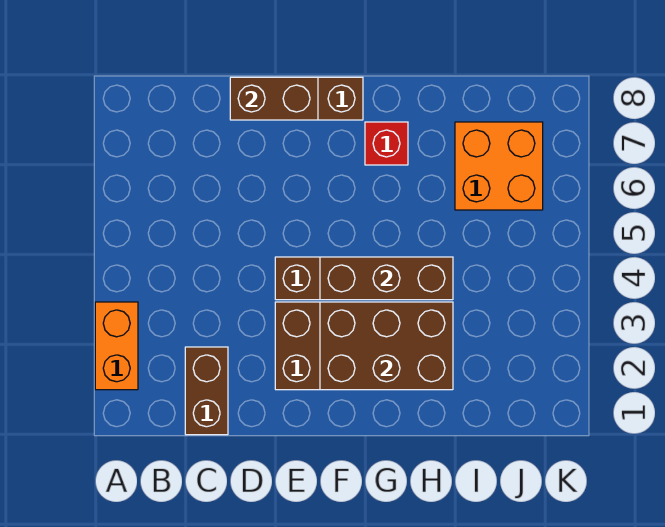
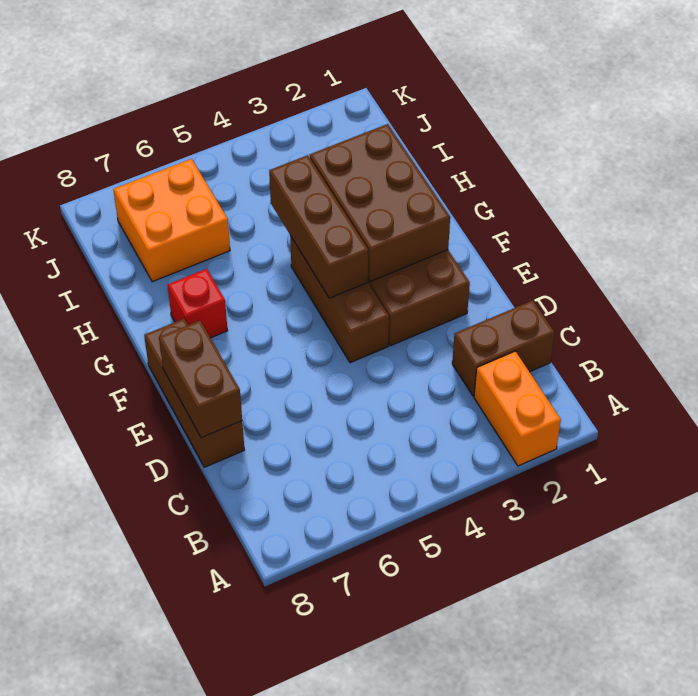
orange brick A2:A3 level 1 -> orange brick A2:B2 level 1

